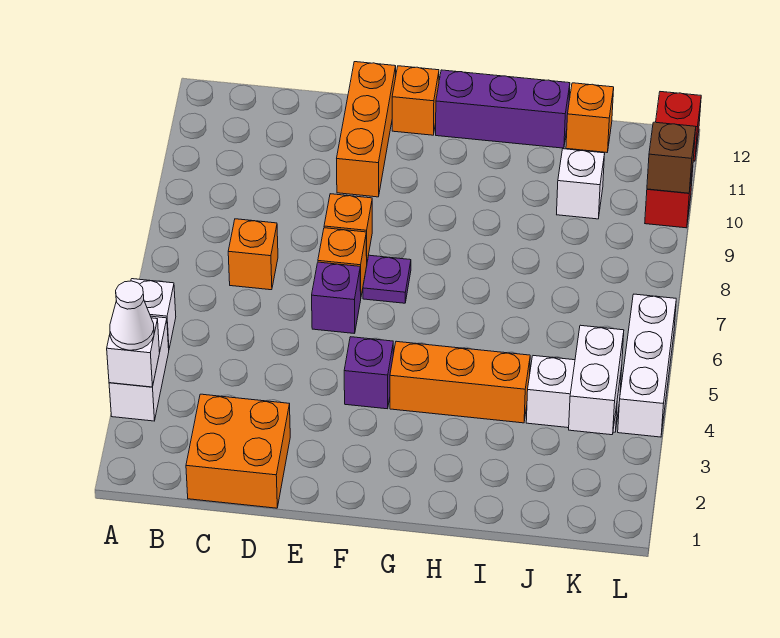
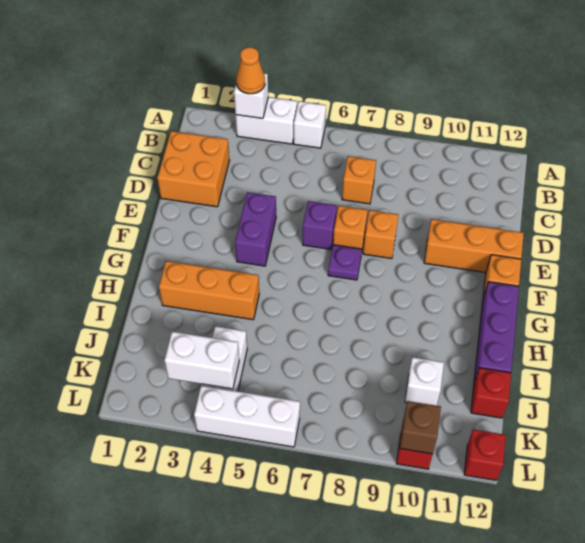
white cone A3 level 3 -> orange cone A3 level 3
purple brick F4 level 1 -> purple brick E4:F4 level 1
orange brick G4:I4 level 1 -> orange brick H2:H4 level 1
orange brick J12 level 1 -> red brick J12 level 1

